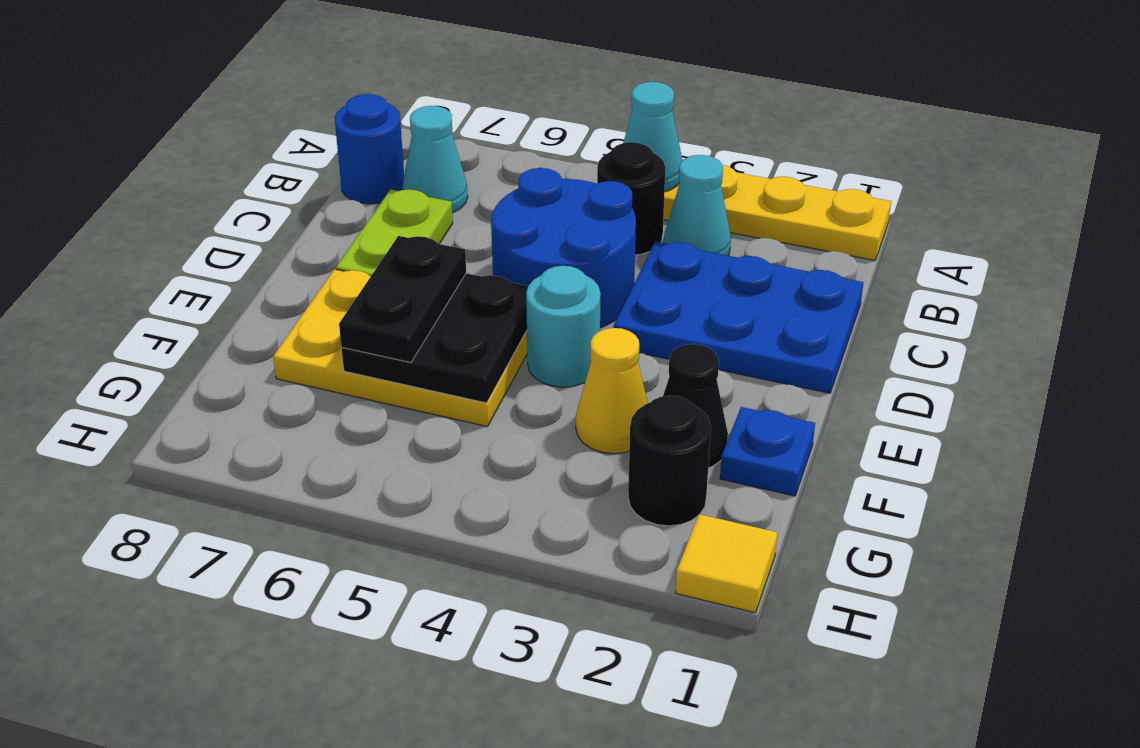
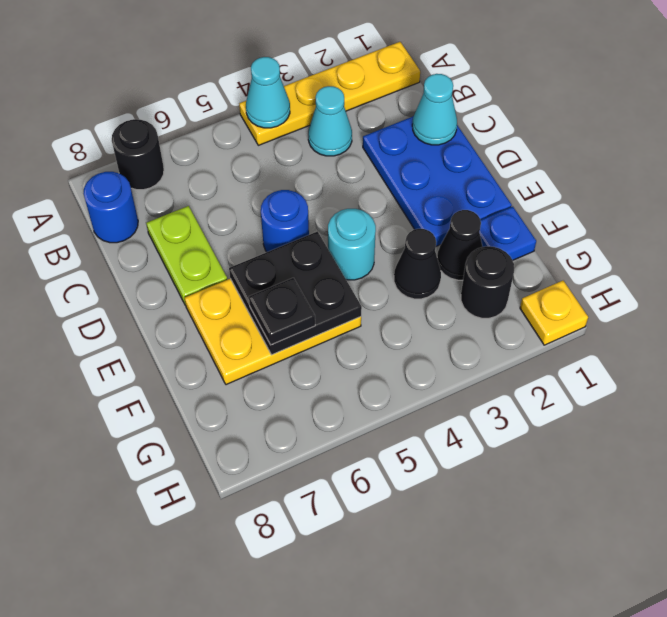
black round brick B4 level 1 -> black round brick A7 level 1
cyan cone B7 level 1 -> cyan cone C1 level 2
blue plate C1:D3 level 1 -> blue plate C1:E2 level 1
blue round brick C4:D5 level 1 -> blue round brick D5 level 1
black plate E6:F6 level 3 -> black plate F6 level 3
yellow cone F3 level 1 -> black cone F3 level 1
yellow tile H1 level 1 -> yellow plate H1 level 1

